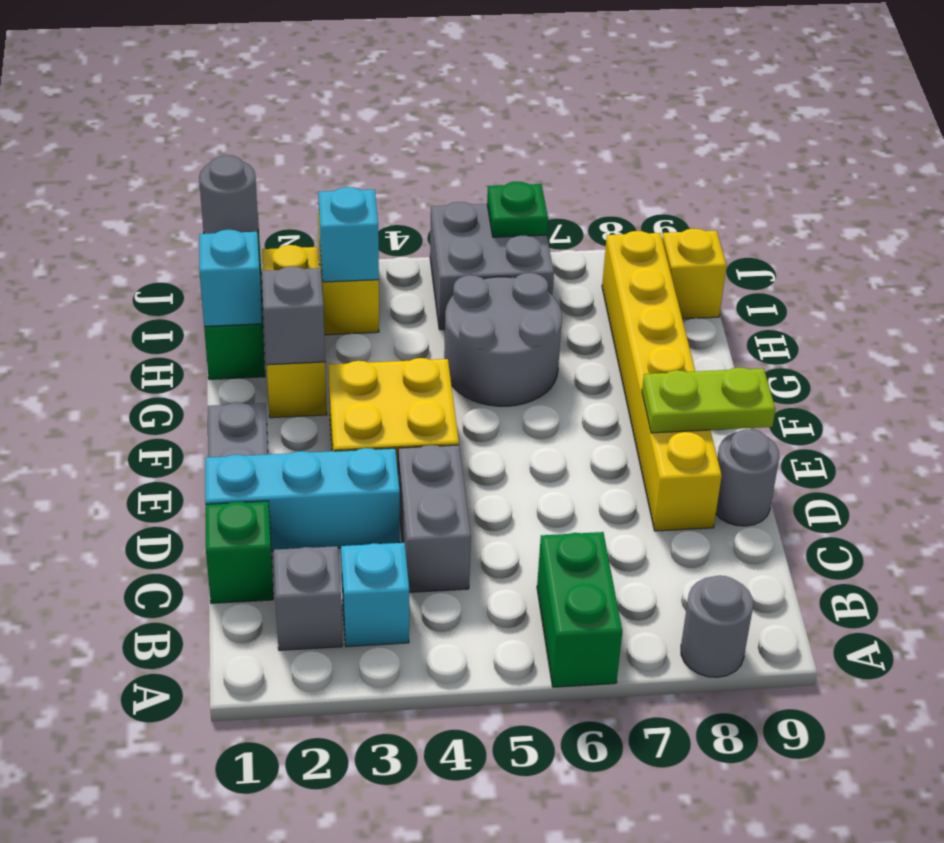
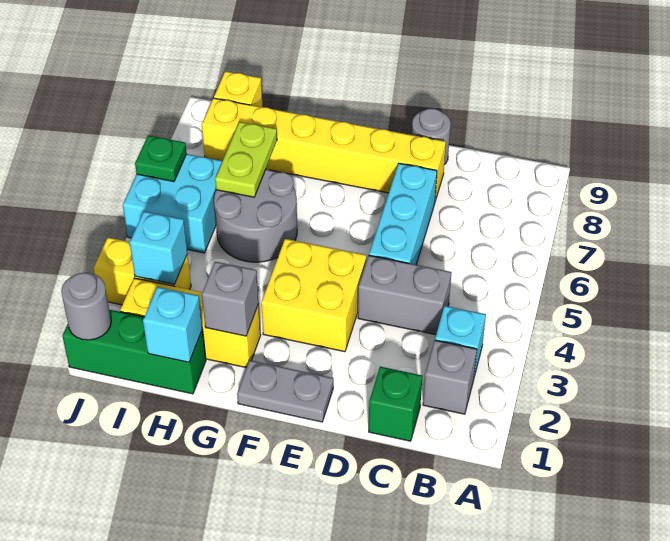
green brick A6:B6 level 1 -> none
grey round brick A8 level 1 -> none
cyan brick D1:D3 level 1 -> cyan brick D5:D7 level 1
lime plate E8:E9 level 2 -> lime plate H6:H7 level 2
grey brick I5:J6 level 1 -> cyan brick I5:J6 level 1

